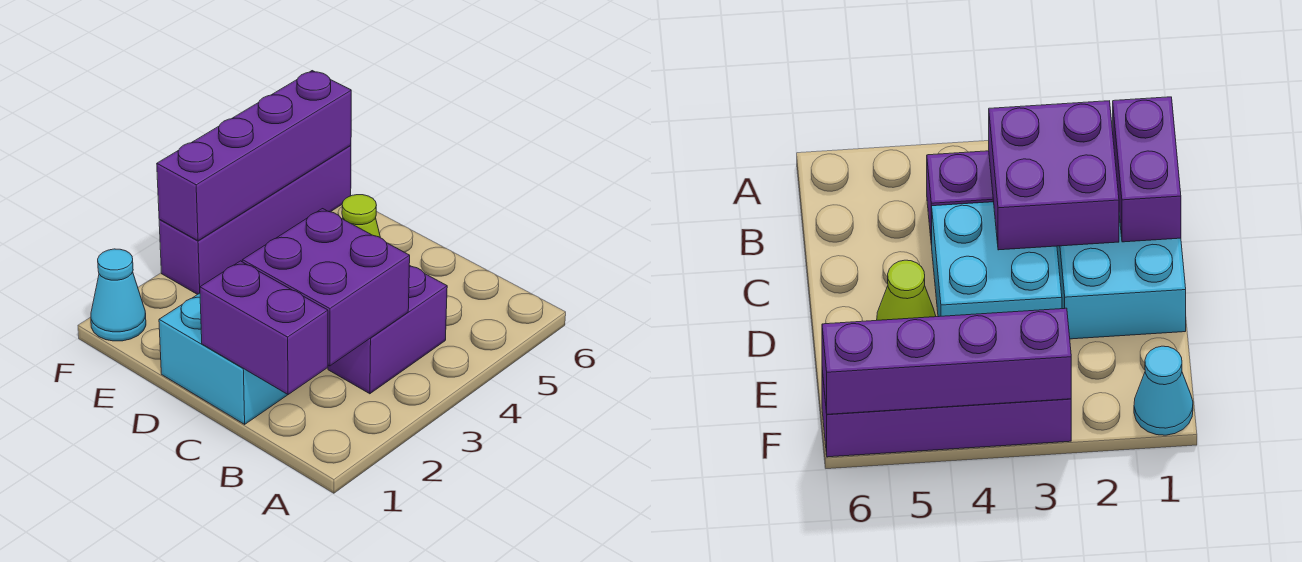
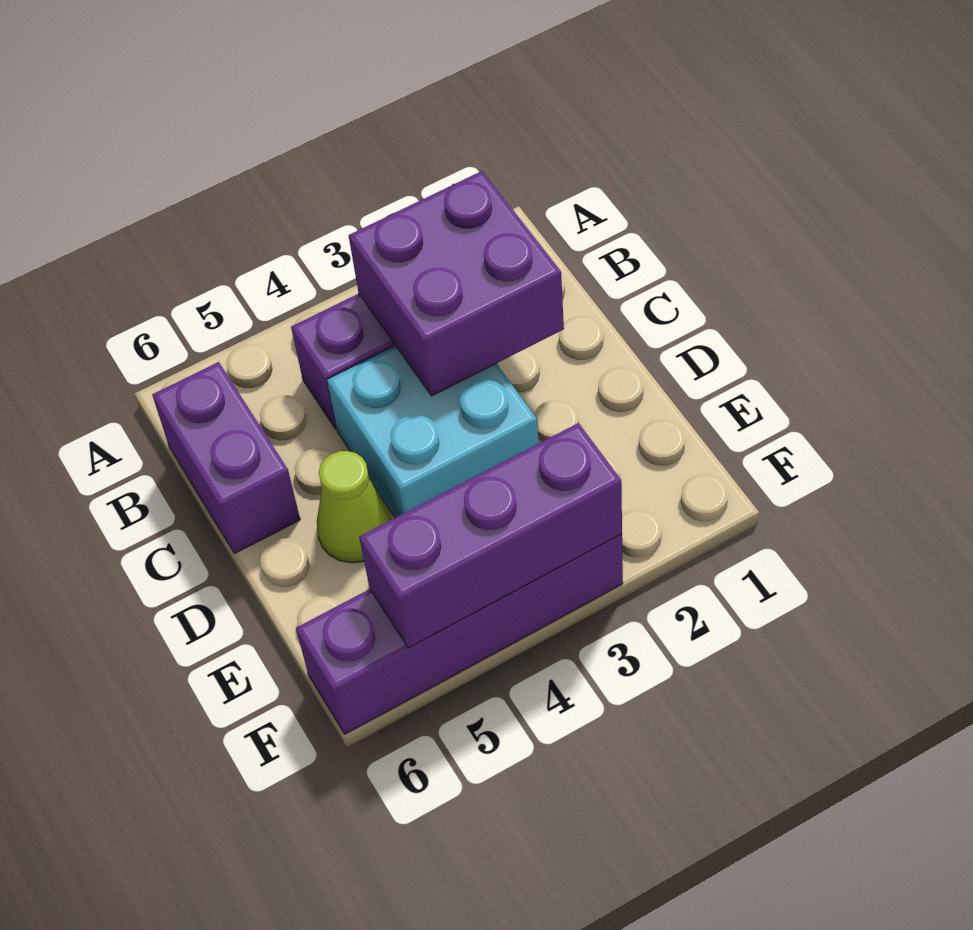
purple brick B1:C1 level 2 -> purple brick B6:C6 level 1
cyan brick C1:D2 level 1 -> none
cyan cone F1 level 1 -> none
purple brick F3:F6 level 2 -> purple brick F3:F5 level 2

